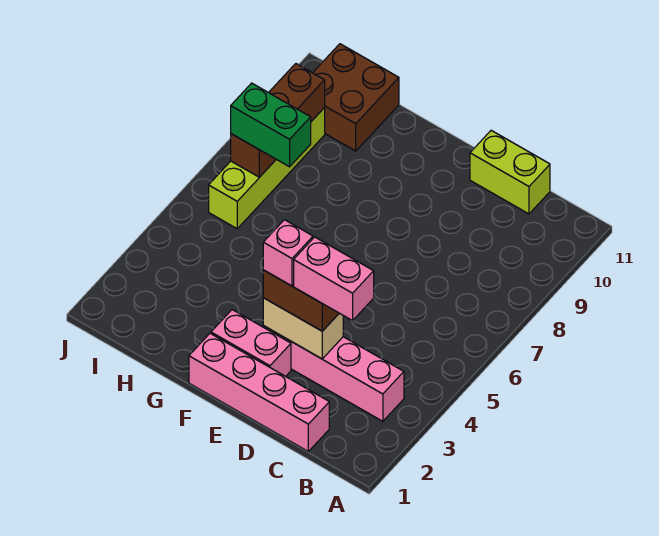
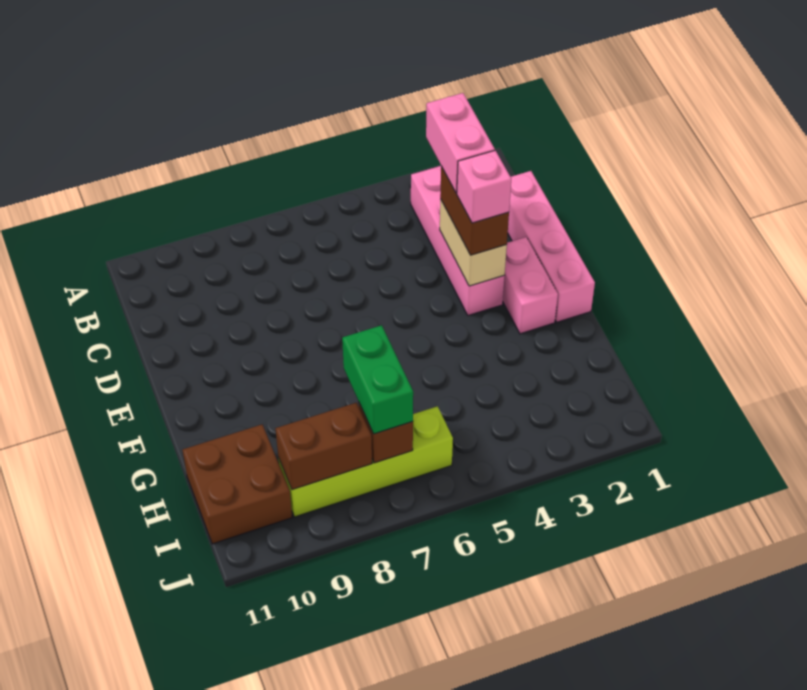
lime brick C11:D11 level 1 -> none

